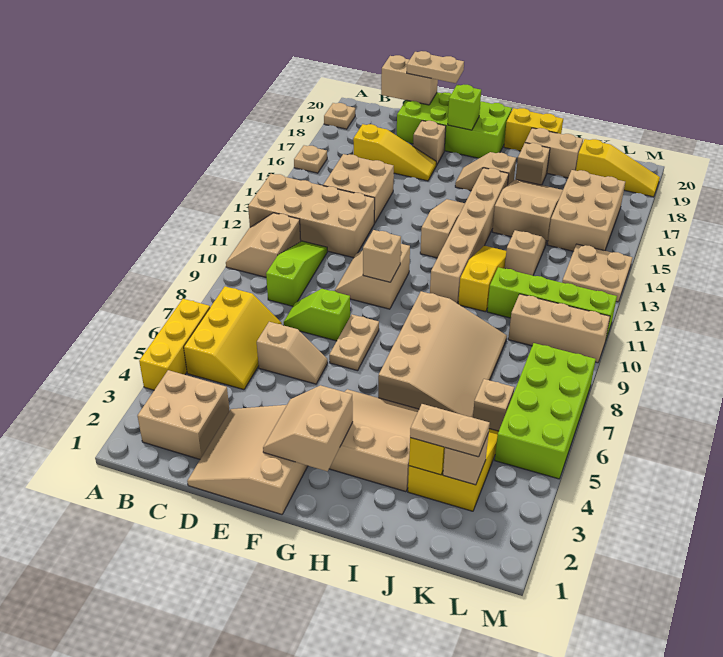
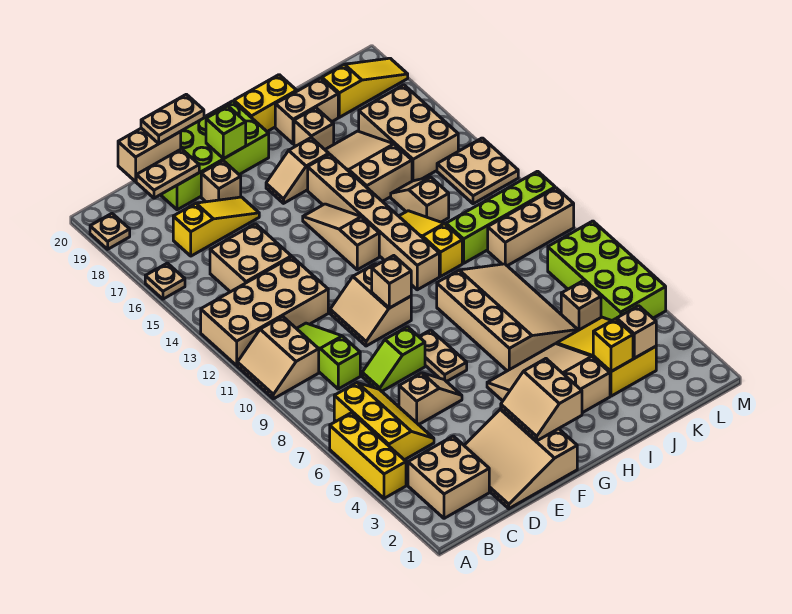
tan plate J3:K3 level 3 -> tan plate C19:D19 level 2

